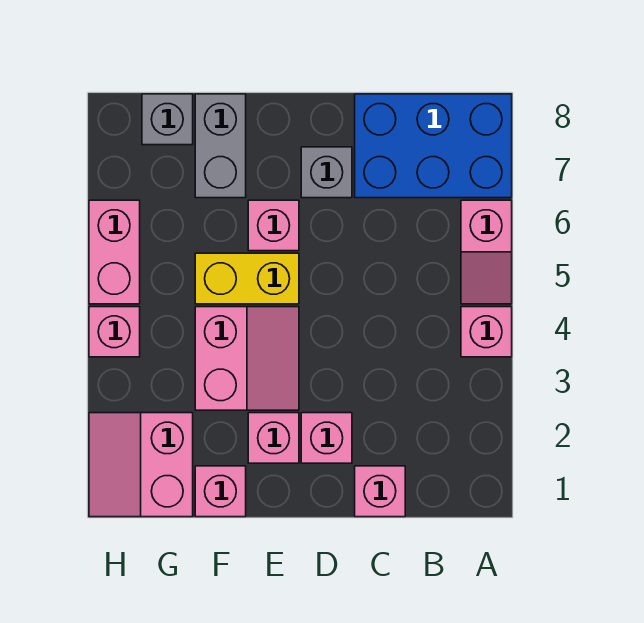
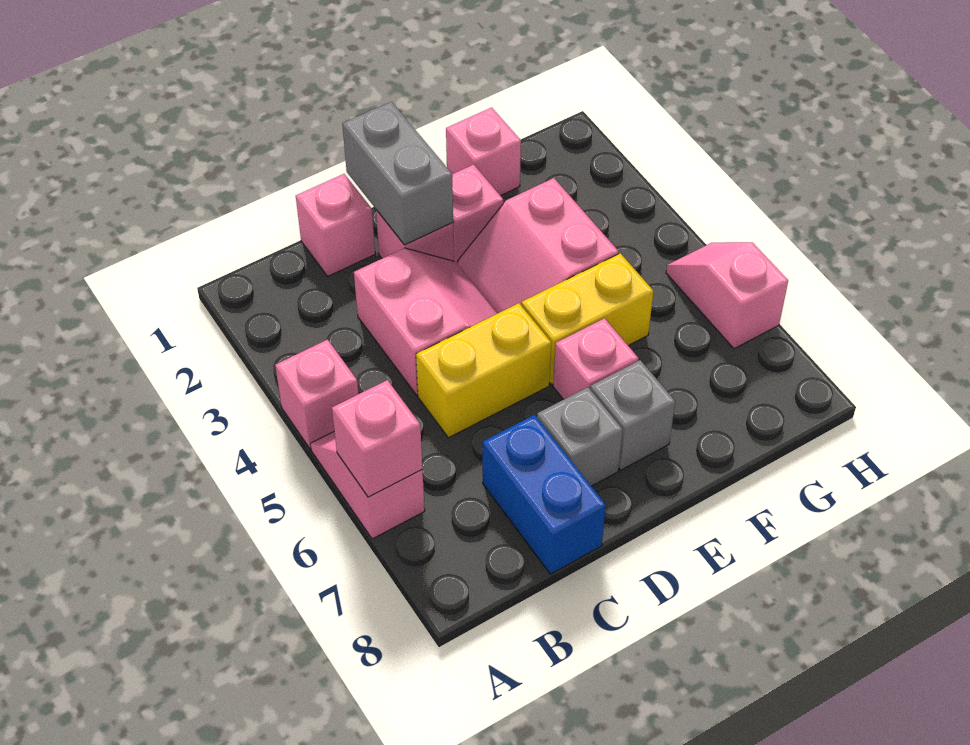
blue brick A7:C8 level 1 -> blue brick C7:C8 level 1
none -> yellow brick C5:D5 level 1
grey brick F7:F8 level 1 -> grey brick D1:D2 level 2
pink slope G1:H2 level 1 top G -> pink slope C3:D4 level 1 top C
grey brick G8 level 1 -> grey brick E7 level 1
pink brick H4 level 1 -> pink brick A6 level 2
pink brick H5:H6 level 1 -> pink slope H5:H6 level 1 top 6

